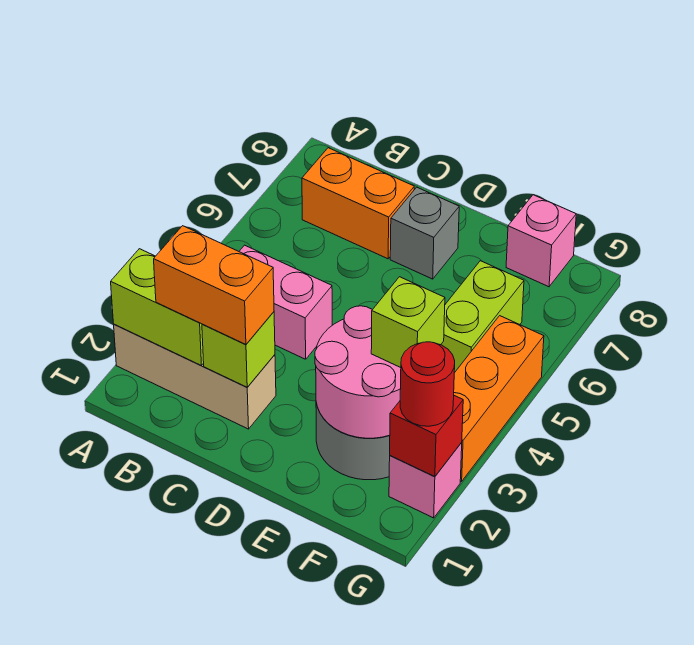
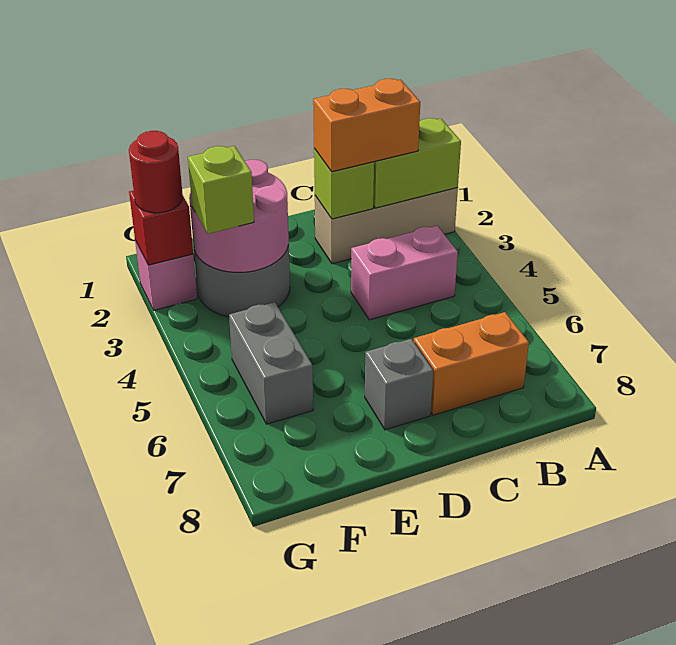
lime brick F5:F6 level 1 -> grey brick F5:F6 level 1
pink brick F8 level 1 -> none
orange brick G3:G5 level 1 -> none

